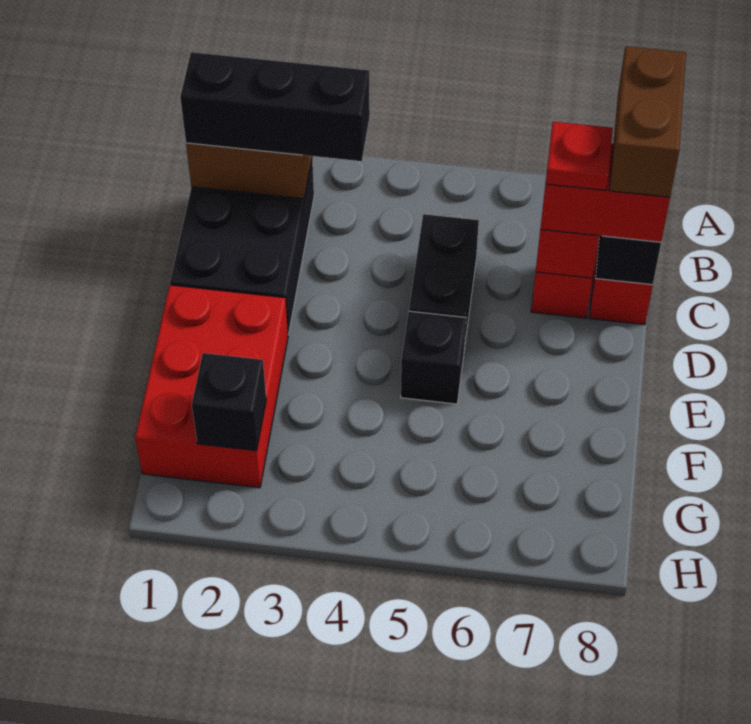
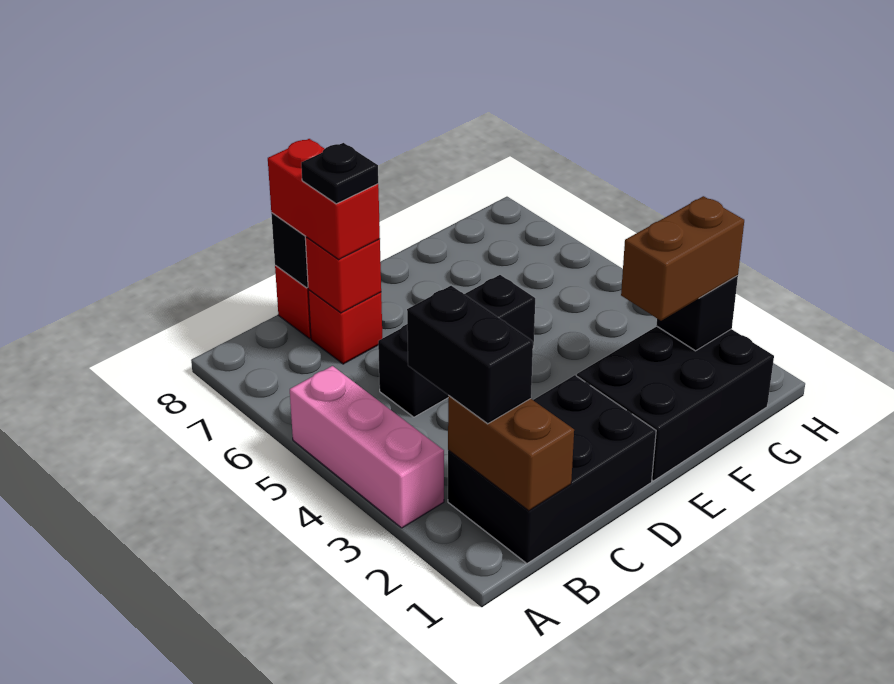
none -> pink brick A3:A5 level 1
black brick B1:B3 level 3 -> black brick B2:B3 level 3
brown brick B8:C8 level 4 -> brown brick F2:G2 level 3
red plate C7 level 4 -> black plate C7 level 4
red brick E1:G2 level 1 -> black brick E1:G2 level 1

